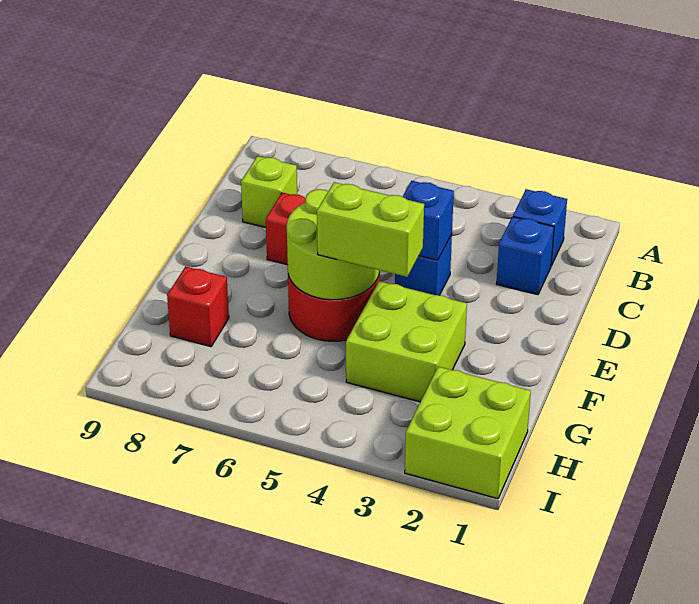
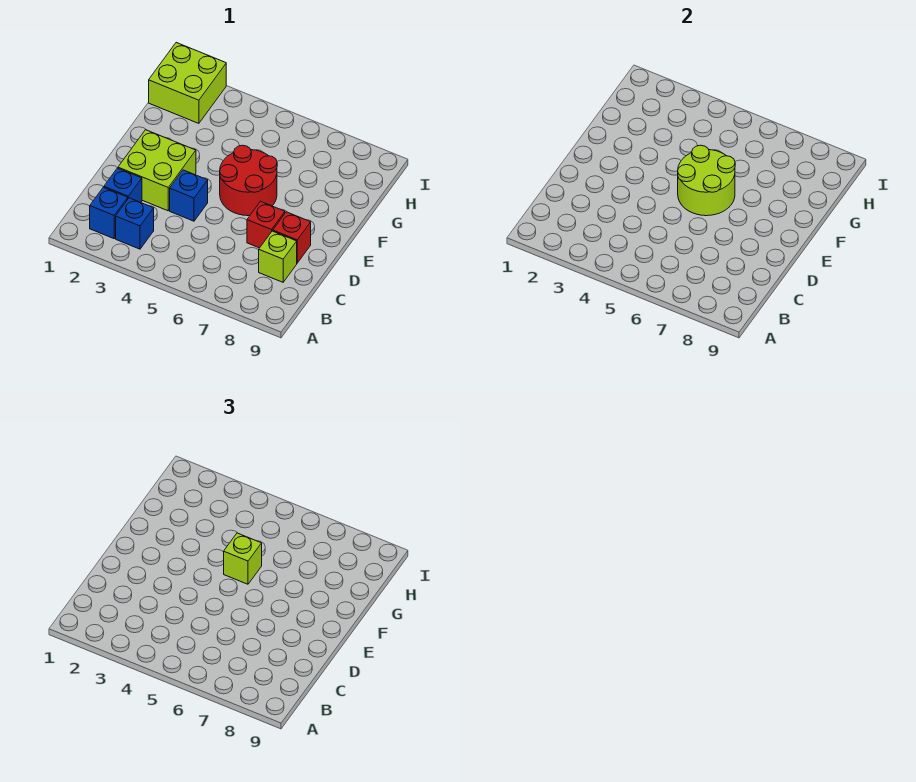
blue brick D4 level 2 -> blue brick B3 level 1
lime brick F3:G4 level 1 -> lime brick D2:E3 level 1
lime brick F4:F5 level 3 -> lime brick F5 level 3
red brick G8 level 1 -> red brick D8 level 1

